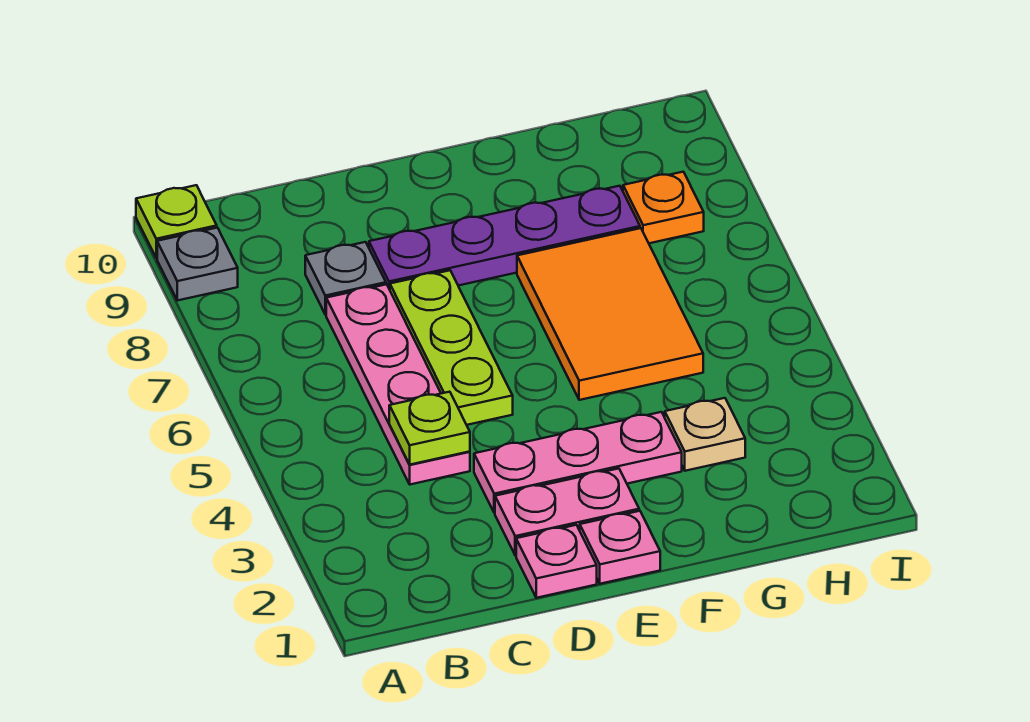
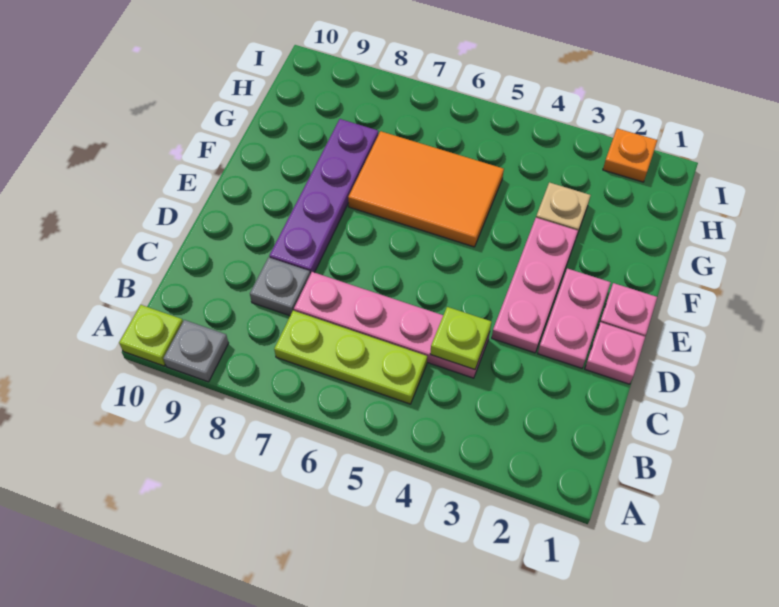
lime plate D5:D7 level 1 -> lime plate B5:B7 level 1
orange plate H8 level 1 -> orange plate I2 level 1

